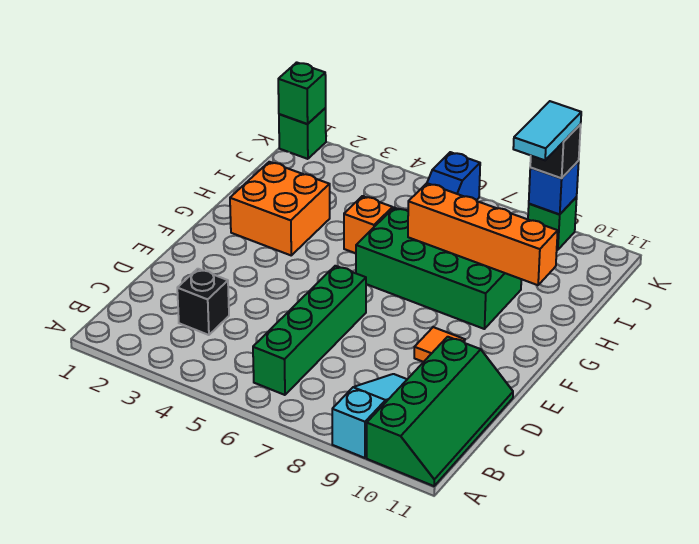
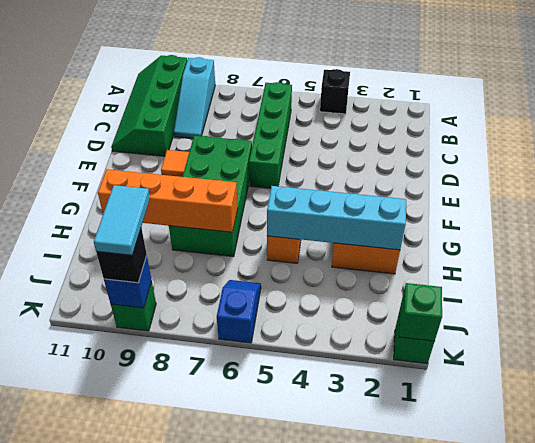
black brick C3 level 1 -> black brick A4 level 1
green brick G6:H9 level 1 -> green brick E7:H8 level 1
none -> cyan brick H2:H5 level 2

